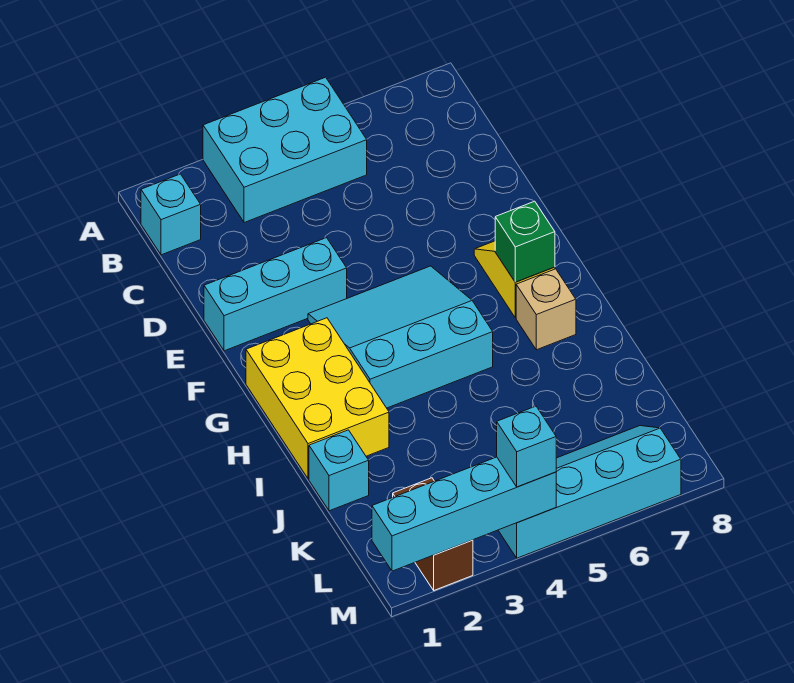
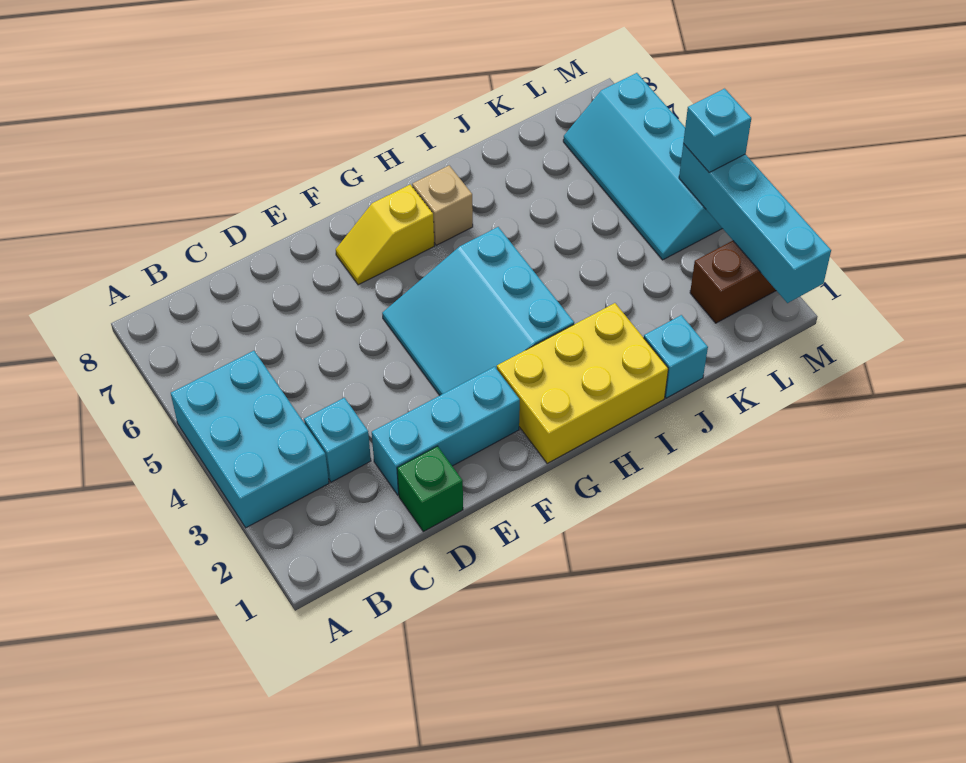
cyan brick B1 level 1 -> cyan brick C3 level 1
cyan brick E1:E3 level 1 -> cyan brick D2:F2 level 1
green brick G7 level 2 -> green brick D1 level 1

